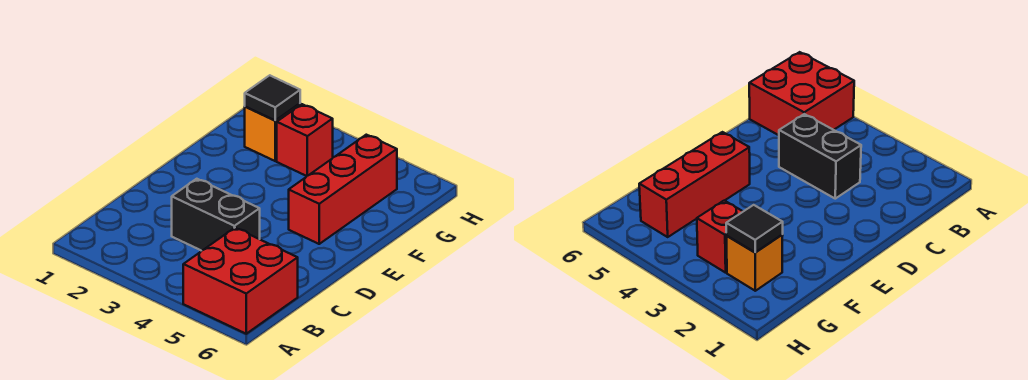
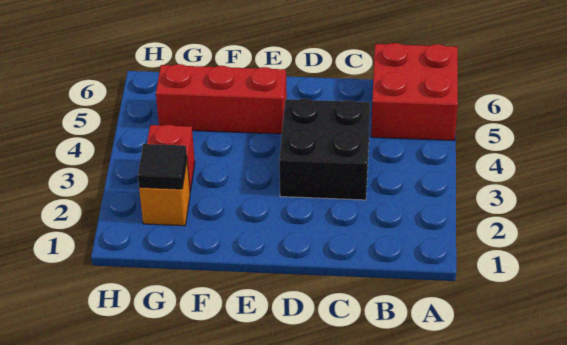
black brick C3:C4 level 1 -> black brick C3:D4 level 1

